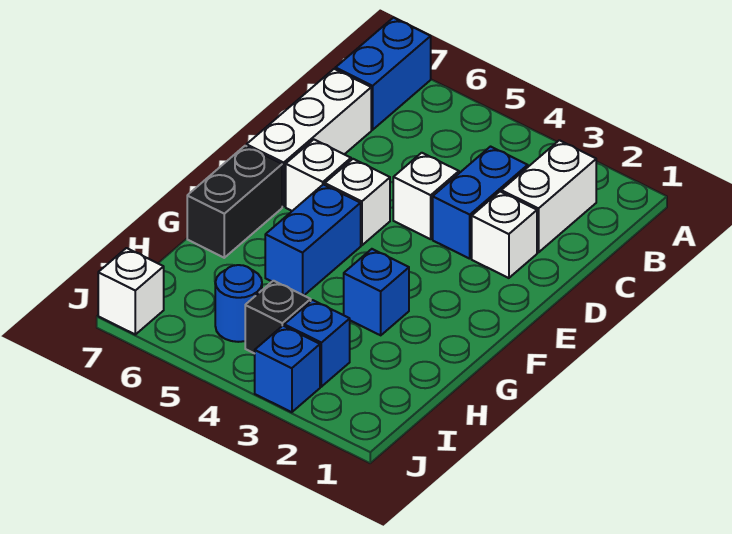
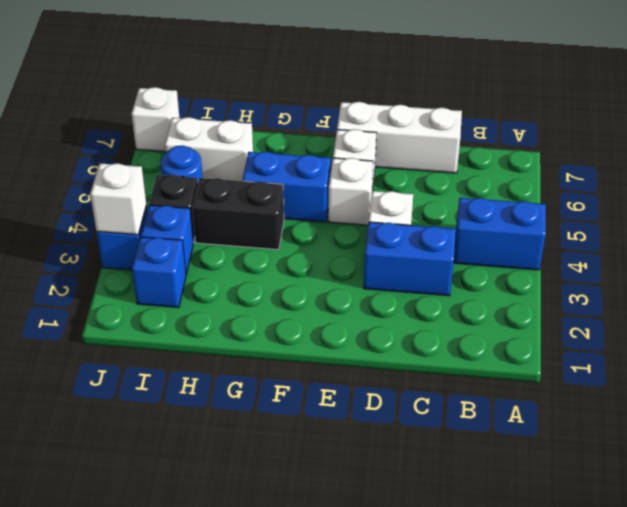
blue brick A7:B7 level 1 -> blue brick A4:B4 level 1
white brick B2:C2 level 1 -> white brick H6:I6 level 1
white brick D2 level 1 -> white brick J3 level 2
black brick F7:G7 level 1 -> black brick G4:H4 level 1
blue brick G3 level 1 -> blue brick I2 level 1

